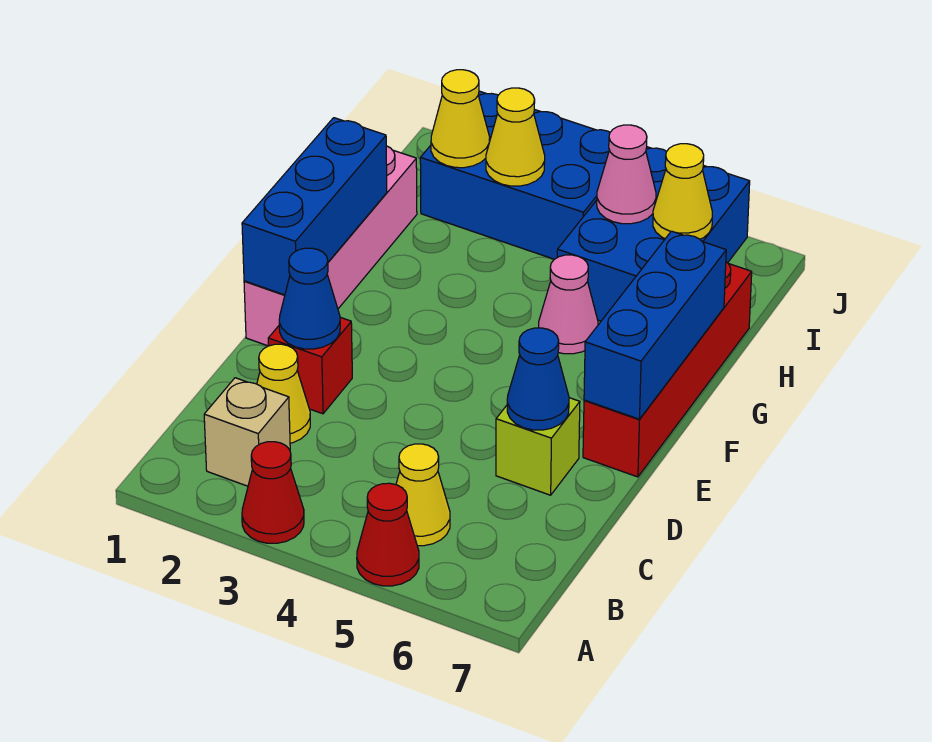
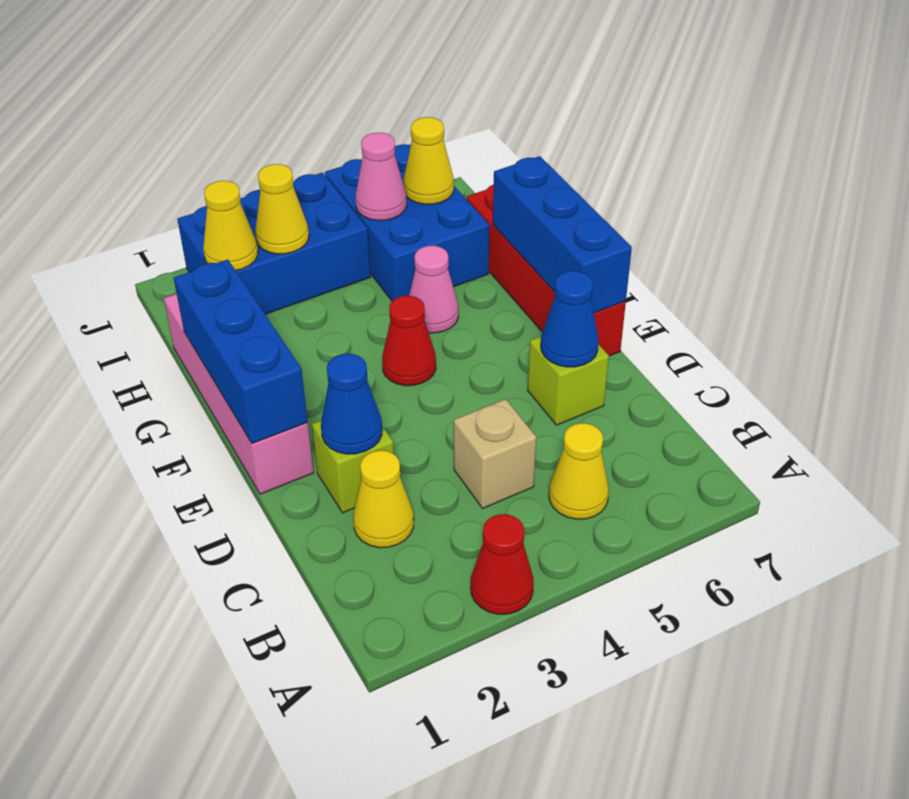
red cone A5 level 1 -> red cone F4 level 1
tan brick B2 level 1 -> tan brick C4 level 1
red brick D2 level 1 -> lime brick D2 level 1

